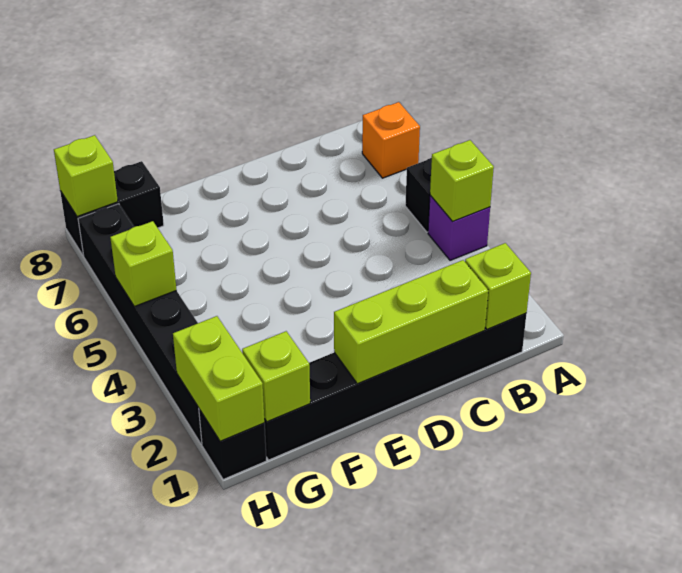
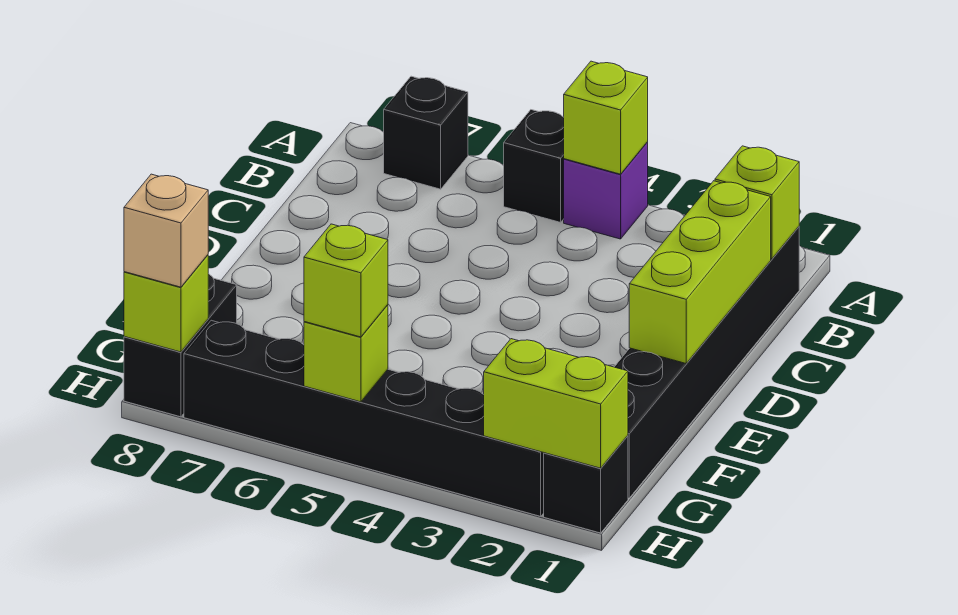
orange brick A7 level 1 -> black brick A7 level 1
lime brick G1 level 2 -> lime brick H5 level 3
none -> tan brick H8 level 3

